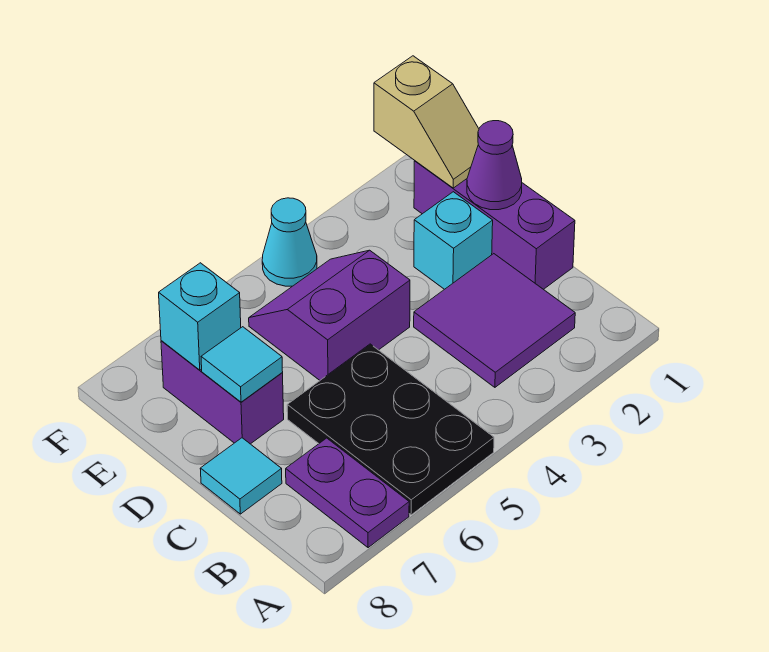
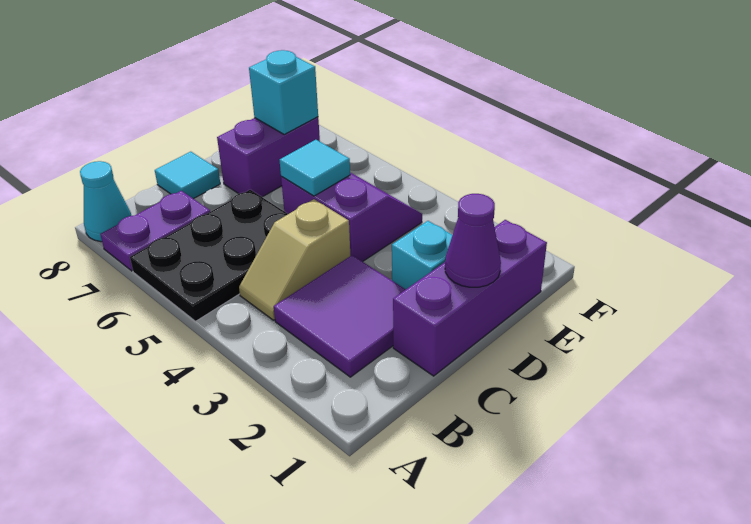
cyan tile D7 level 2 -> cyan tile D5 level 2
tan slope E1:F1 level 2 top F -> tan slope B4:C4 level 1 top C
cyan cone F4 level 1 -> cyan cone A8 level 1

